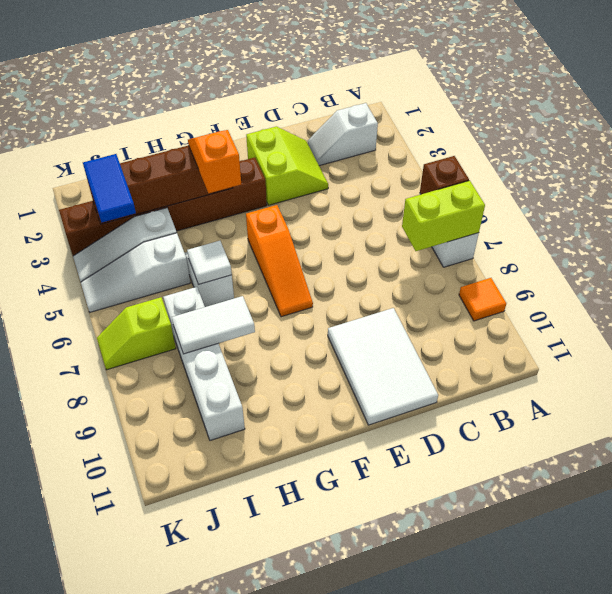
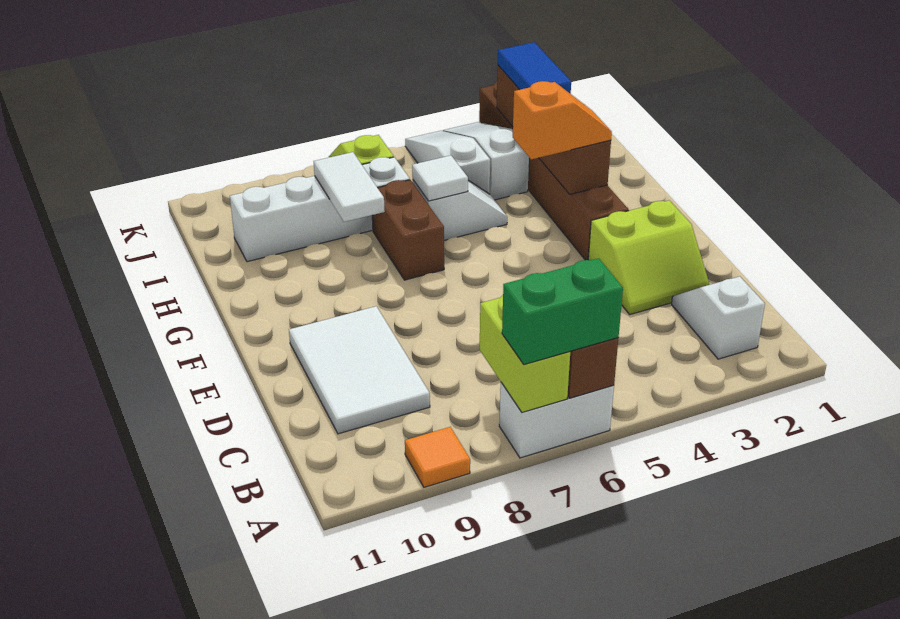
none -> green brick A6:A7 level 3
white tile D9:E11 level 1 -> white tile C9:E10 level 1
orange slope F5:F7 level 1 top 5 -> none
none -> brown brick G7:H7 level 1
blue tile J3:J4 level 3 -> blue tile I3:J3 level 3

